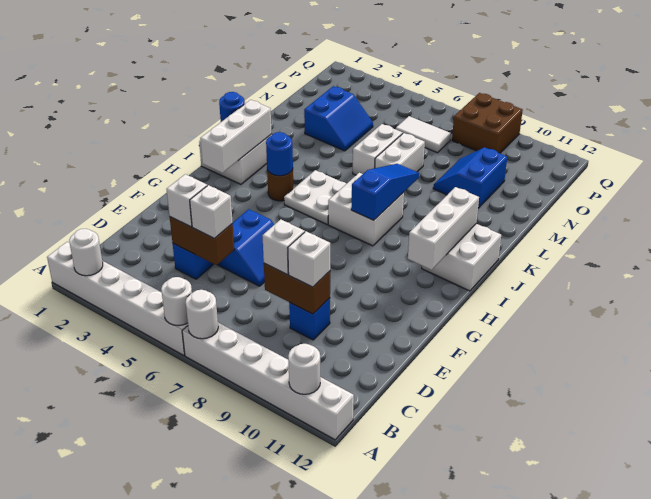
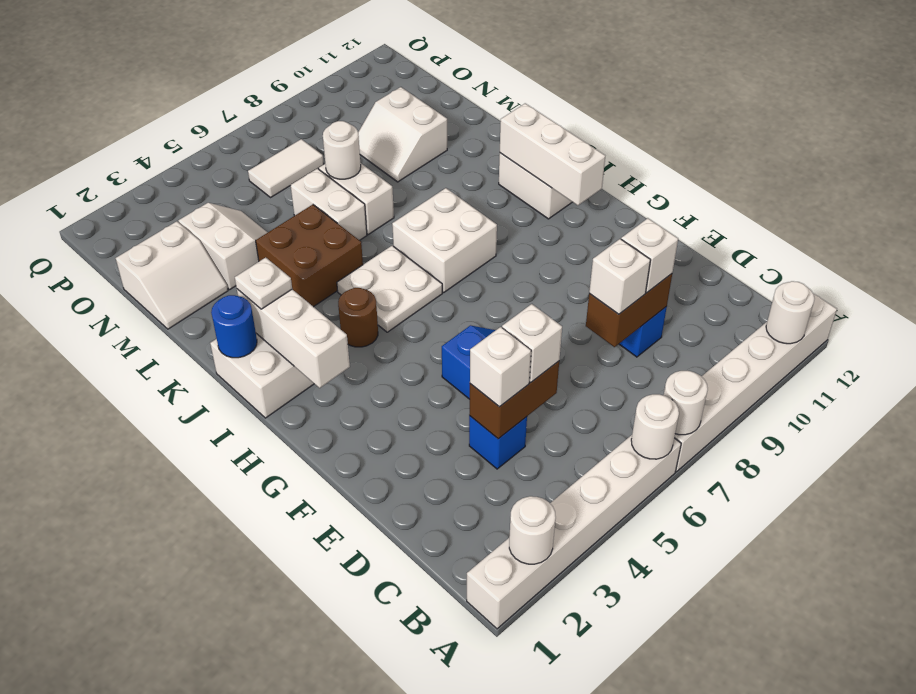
blue round brick I4 level 2 -> none
blue slope I8:K8 level 2 top I -> none
none -> white plate J2 level 3
none -> white slope M1:N2 level 1 top N
blue slope M3:N4 level 1 top 3 -> white slope M3:N4 level 1 top 3
none -> white round brick M7 level 2
blue slope M9:N10 level 1 top 10 -> white slope M9:N10 level 1 top 10
brown brick P8:Q9 level 1 -> brown brick K4:L5 level 1

